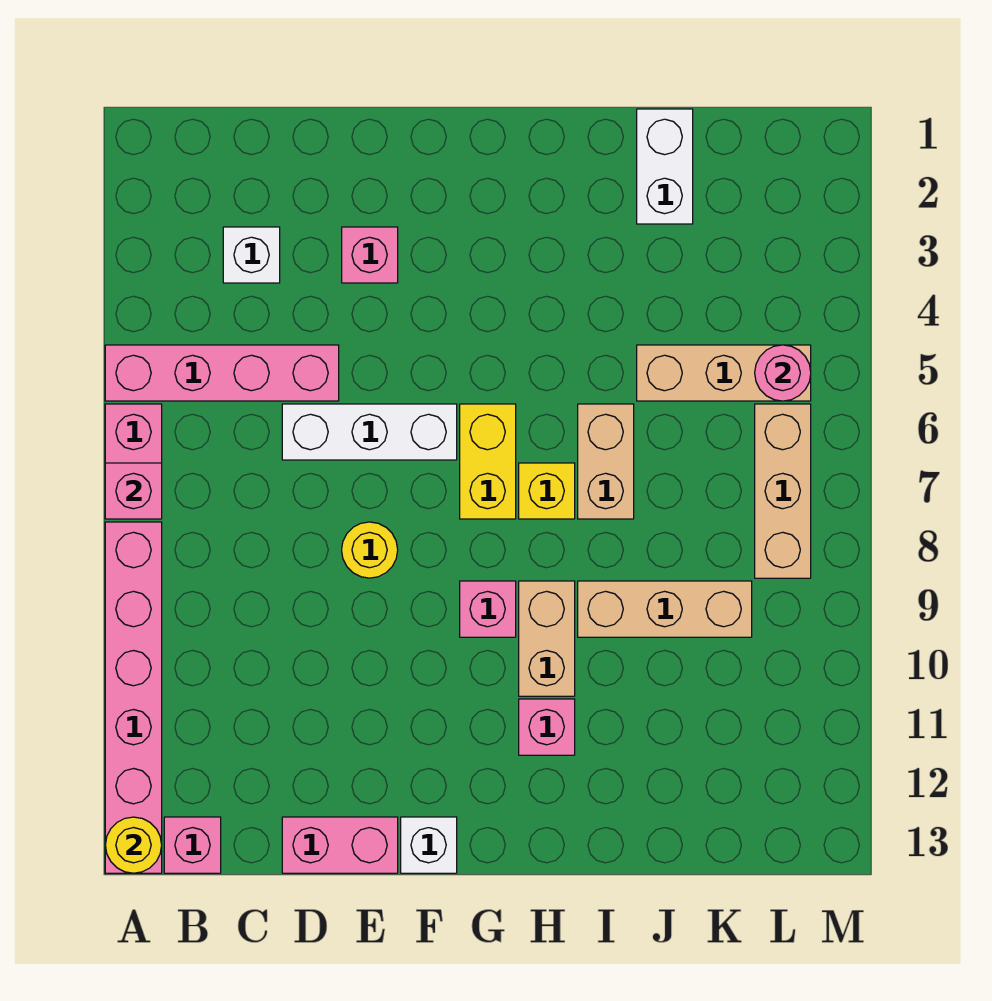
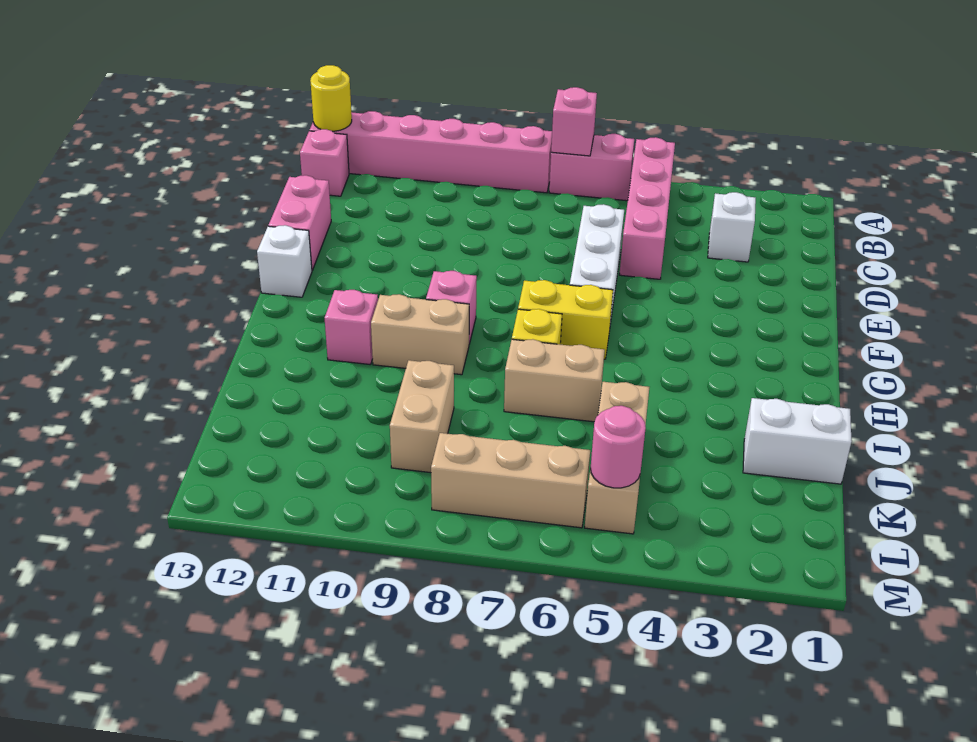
pink brick E3 level 1 -> none
yellow round brick E8 level 1 -> none
tan brick I9:K9 level 1 -> tan brick J9:K9 level 1

